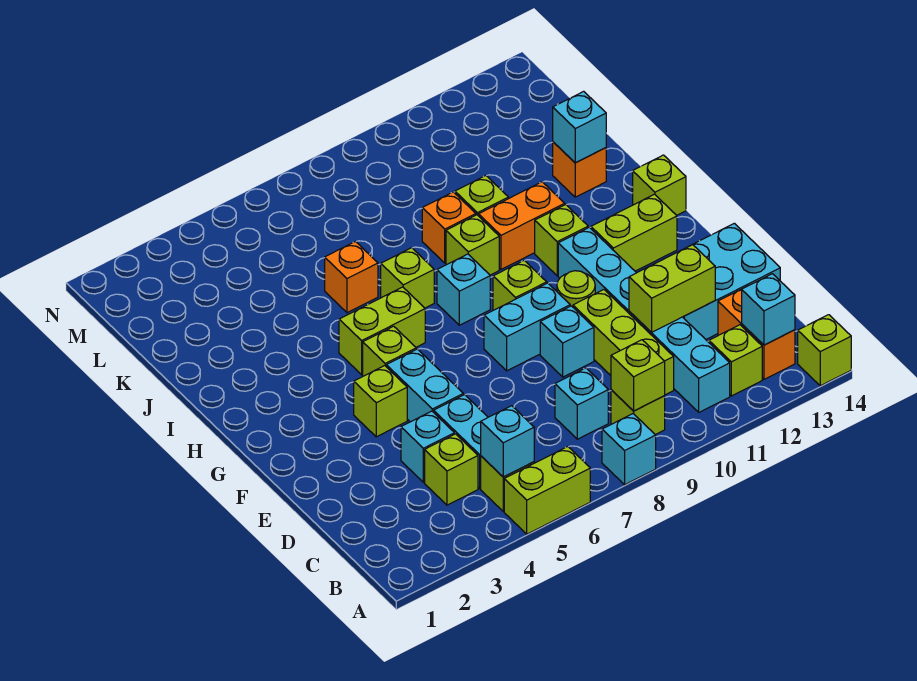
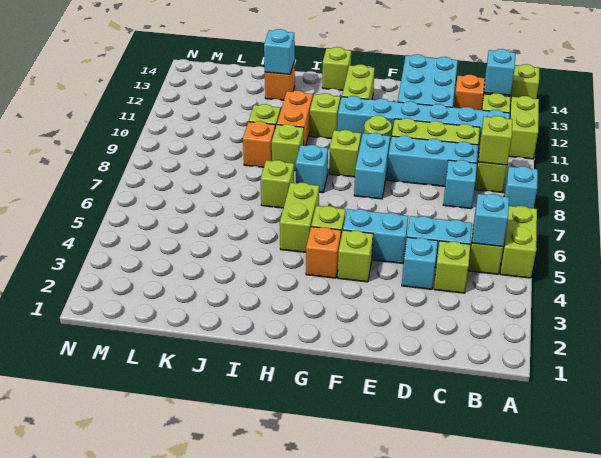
lime brick D11:D12 level 2 -> lime brick A11:A12 level 1
cyan brick E9 level 1 -> cyan brick C9:E9 level 1
orange brick J6 level 1 -> orange brick G4 level 1

